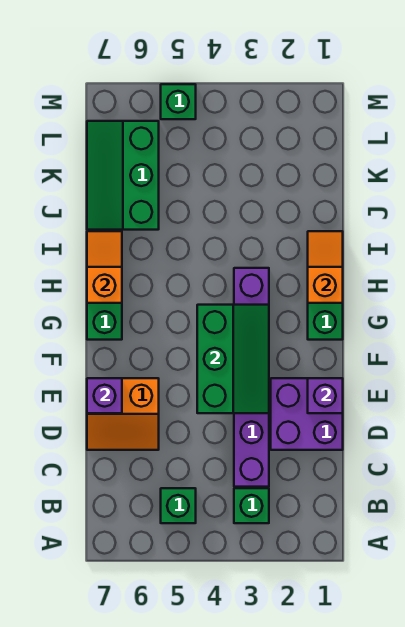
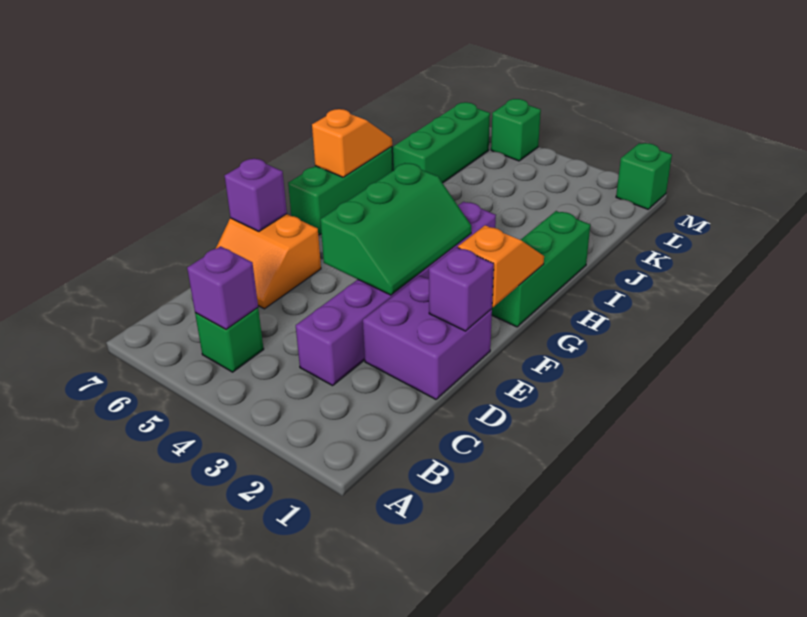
green brick B3 level 1 -> green brick M1 level 1
none -> purple brick B5 level 2
orange slope H1:I1 level 2 top H -> orange slope F1:G1 level 2 top F

